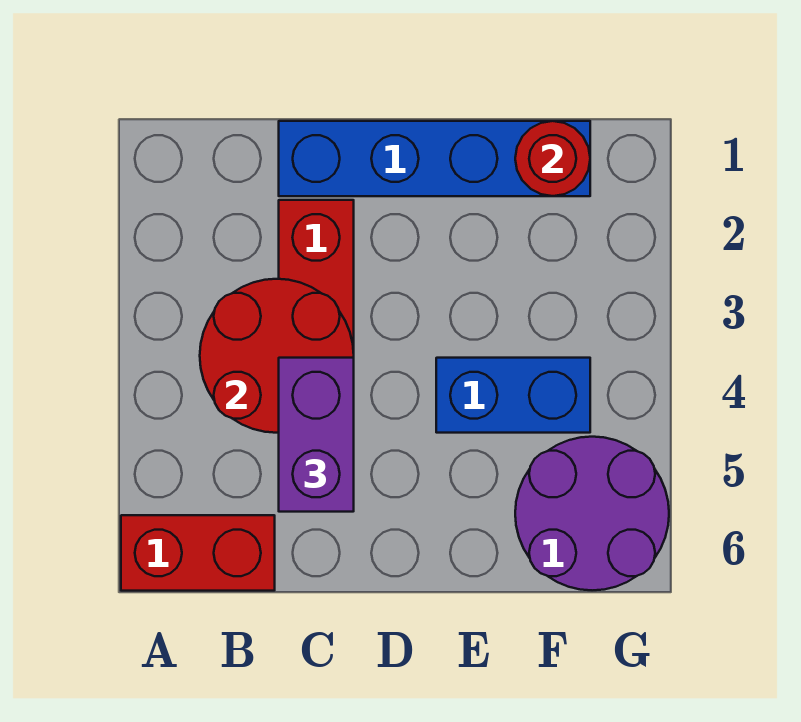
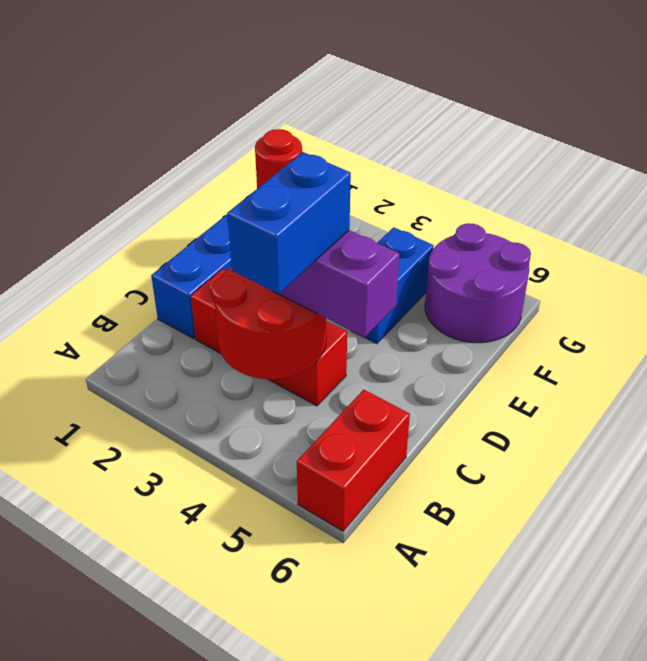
none -> blue brick B4:C4 level 4

